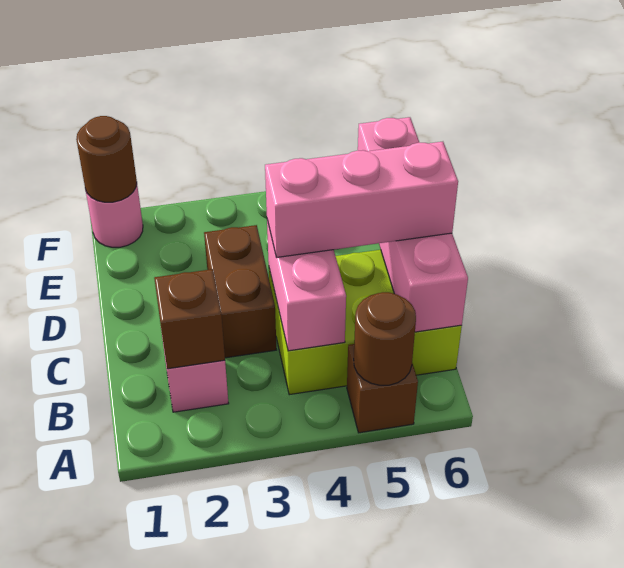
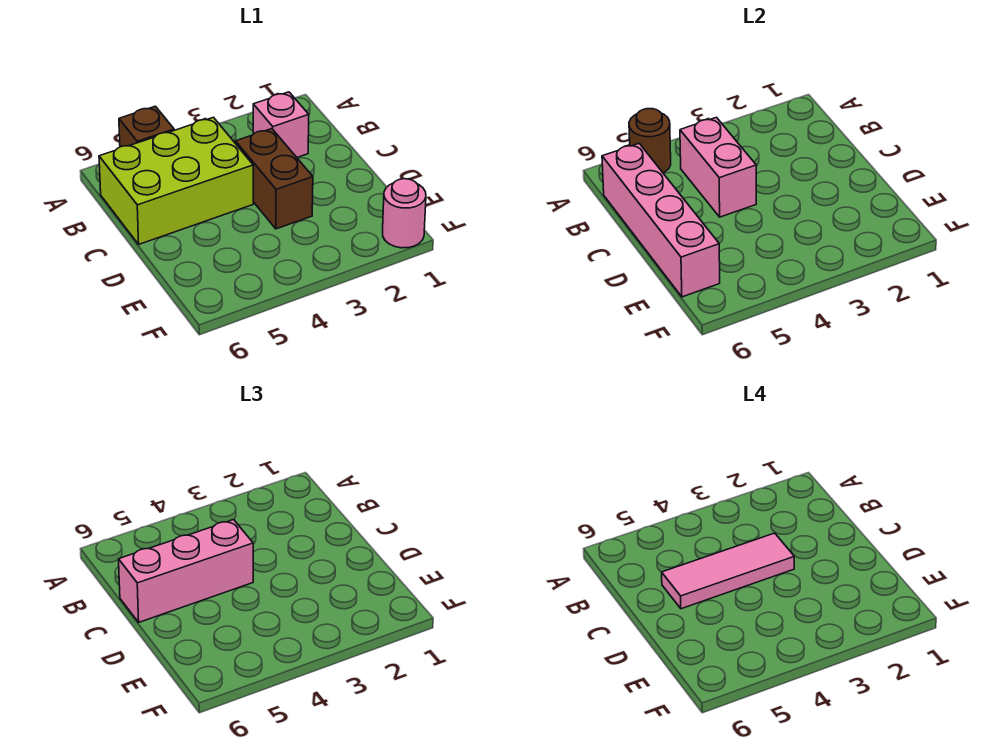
brown brick B2 level 2 -> none
none -> pink tile C3:C5 level 4
brown round brick F1 level 2 -> none

